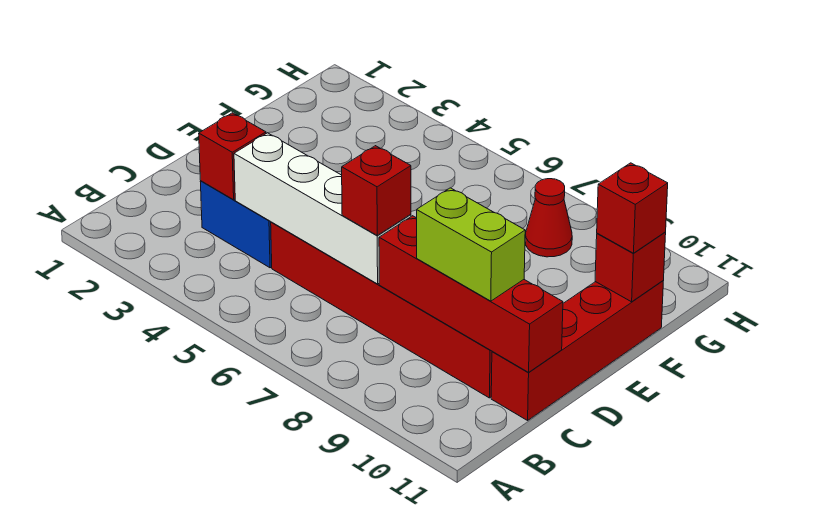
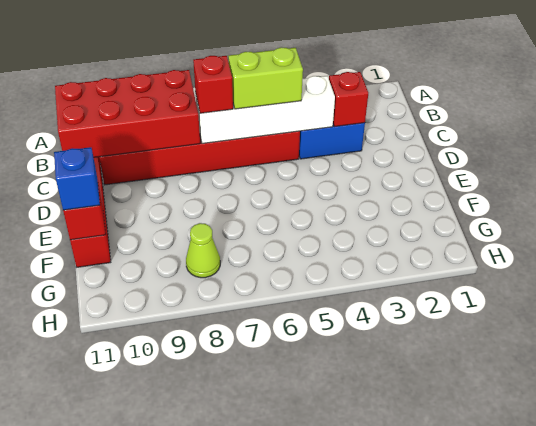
red brick C8:C11 level 2 -> red brick B8:C11 level 2
lime brick C9:C10 level 3 -> lime brick C5:C6 level 3
red brick F11 level 3 -> blue brick F11 level 3
red cone G8 level 1 -> lime cone G8 level 1

